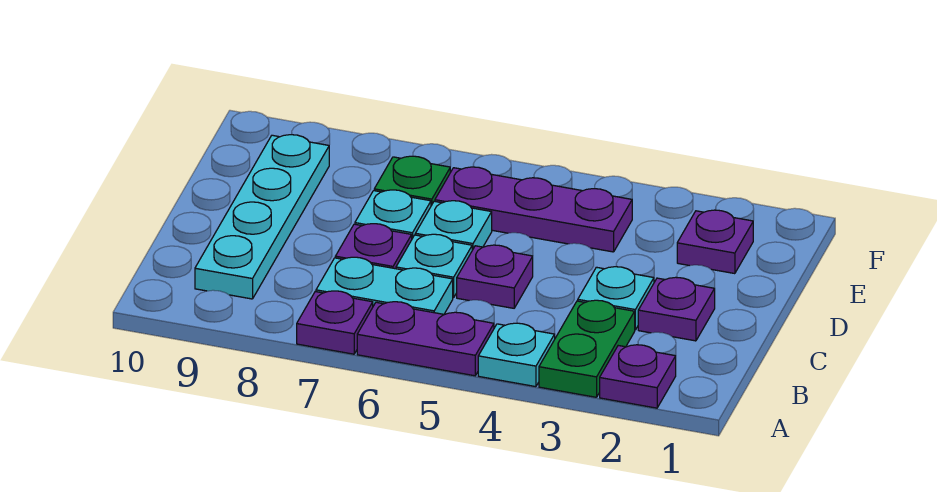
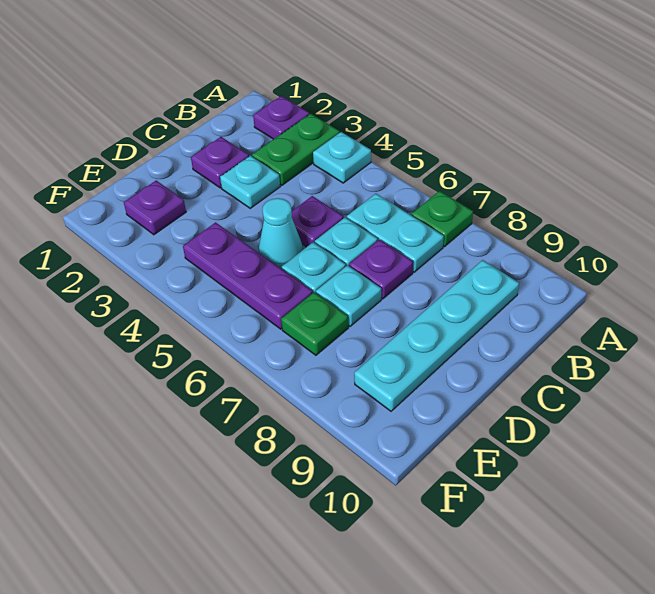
purple plate A5:A6 level 1 -> none
purple plate A7 level 1 -> green plate A7 level 1
none -> cyan cone D5 level 1

